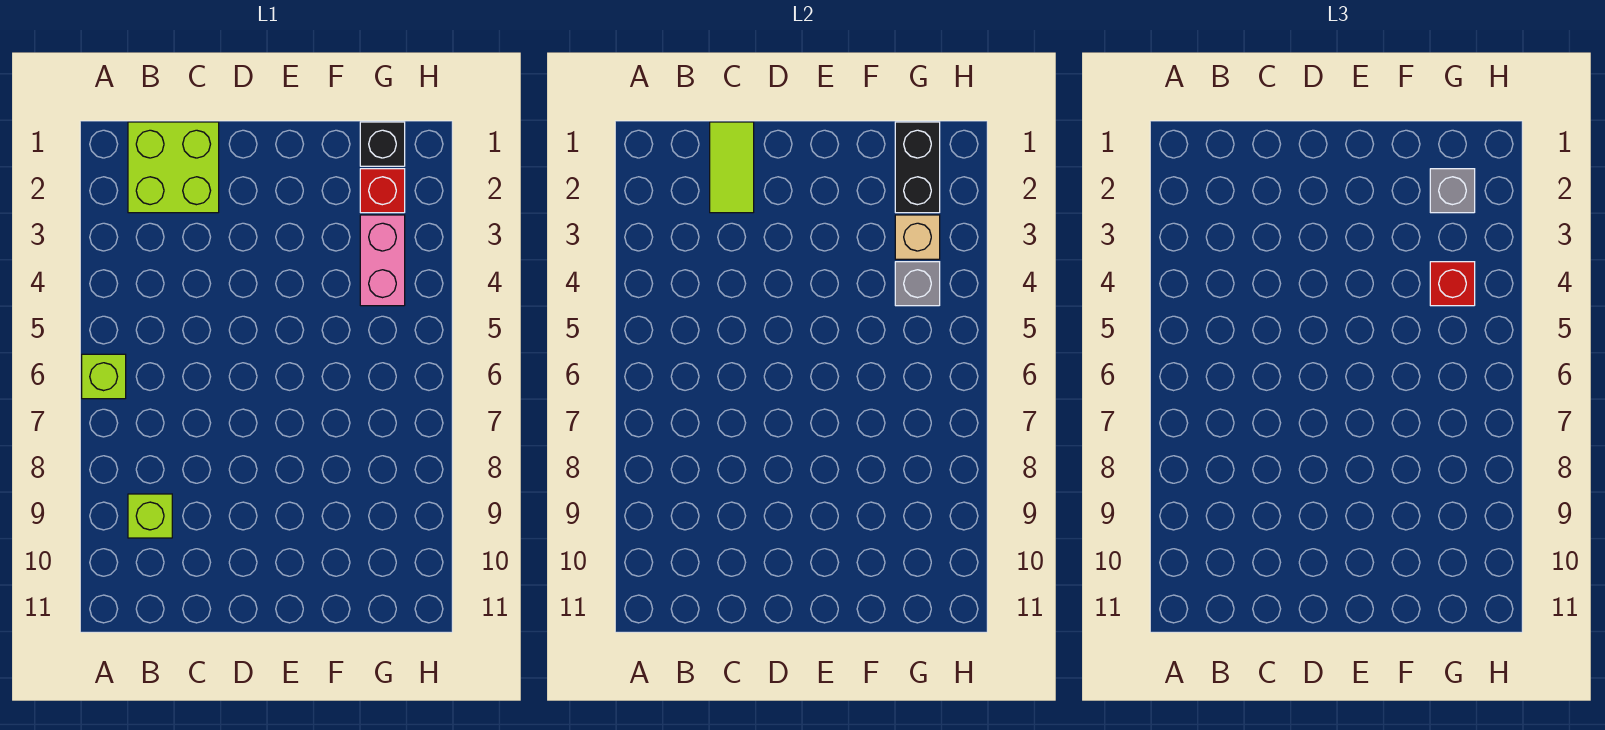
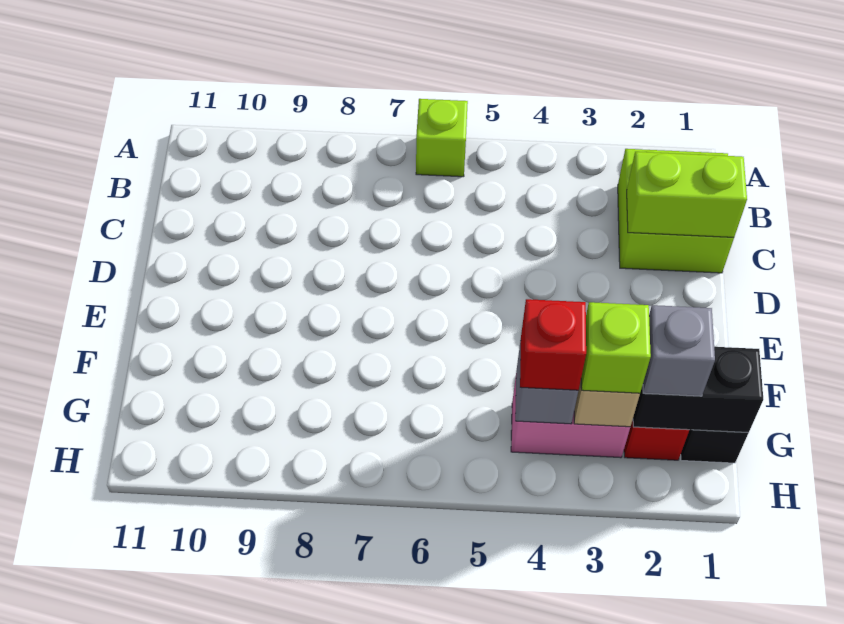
lime brick B9 level 1 -> lime brick G3 level 3
lime tile C1:C2 level 2 -> lime brick C1:C2 level 2

